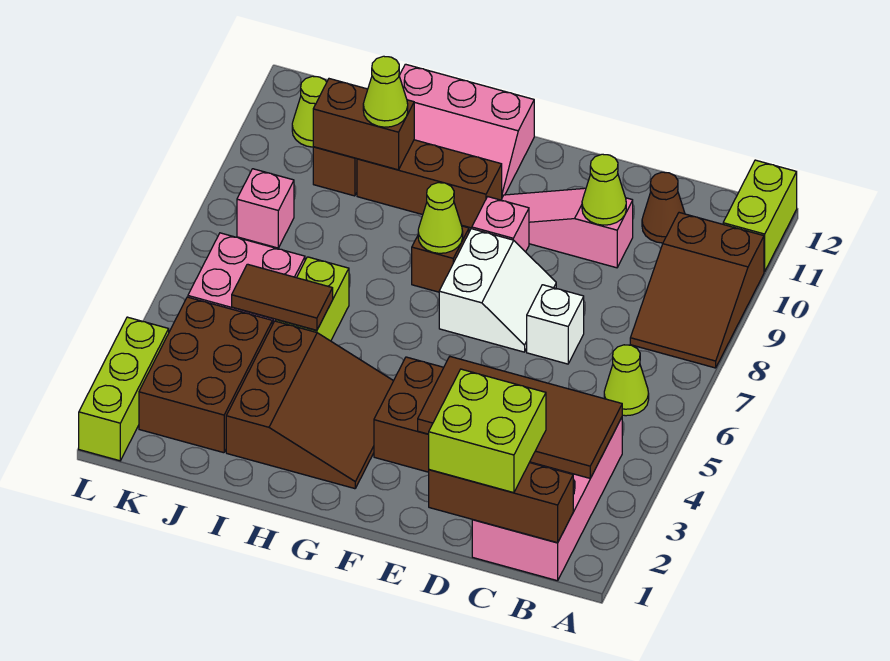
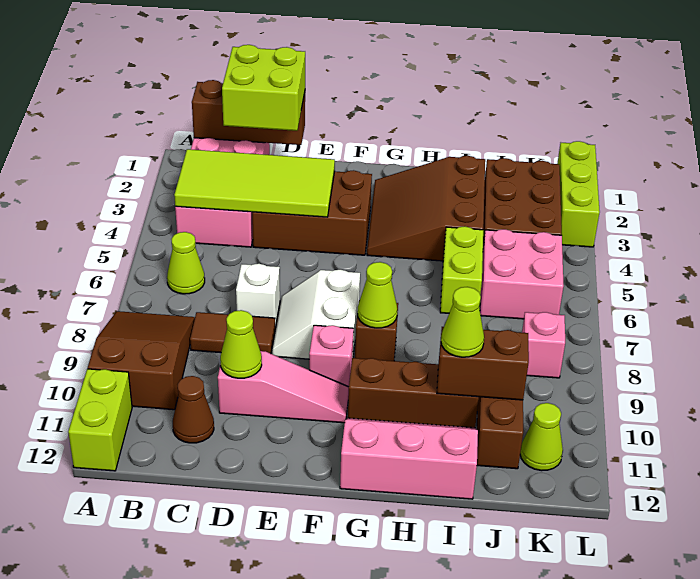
brown tile B3:E4 level 2 -> lime tile B3:E4 level 2
brown tile I5:J5 level 2 -> brown tile C8:D8 level 1

